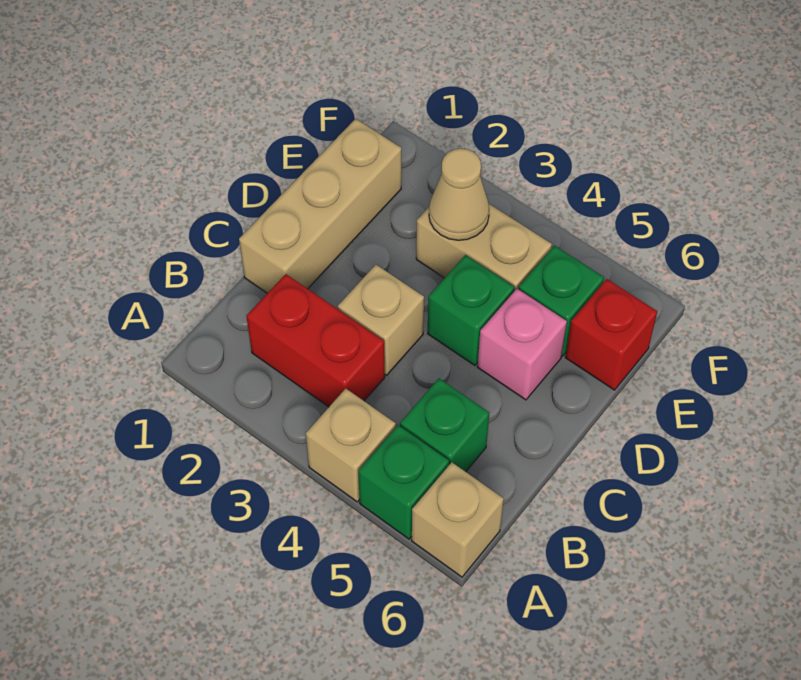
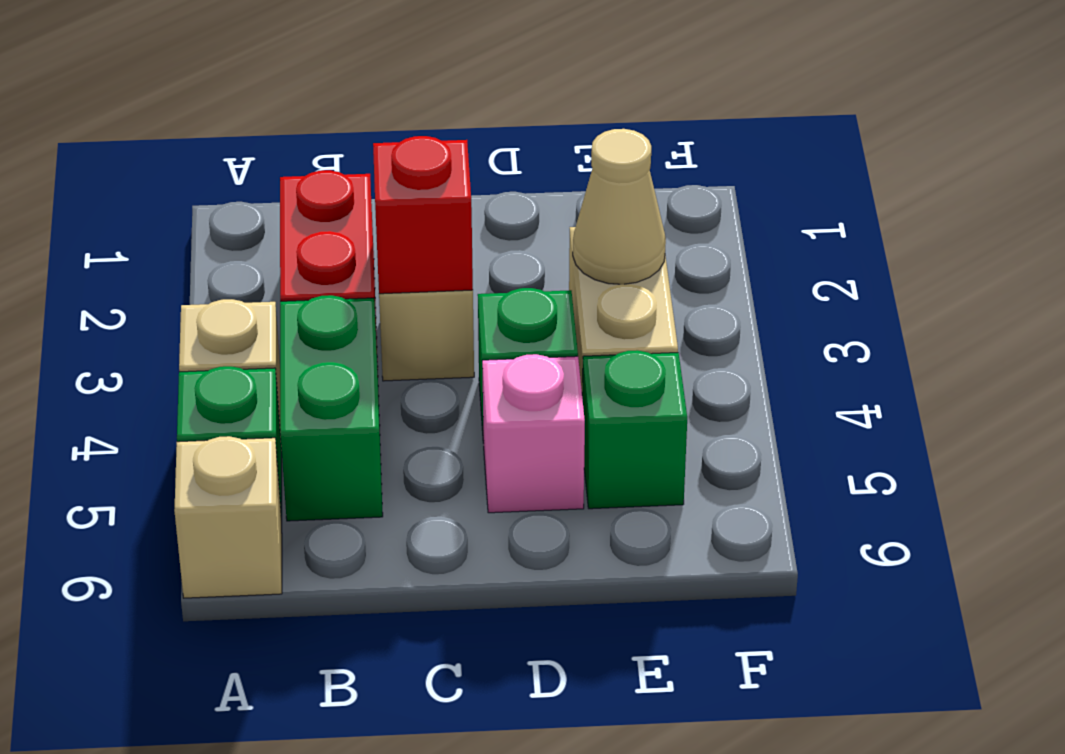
green brick B5 level 1 -> green brick B4:B5 level 1
tan brick C1:E1 level 1 -> none
red brick E6 level 1 -> red brick C3 level 2

